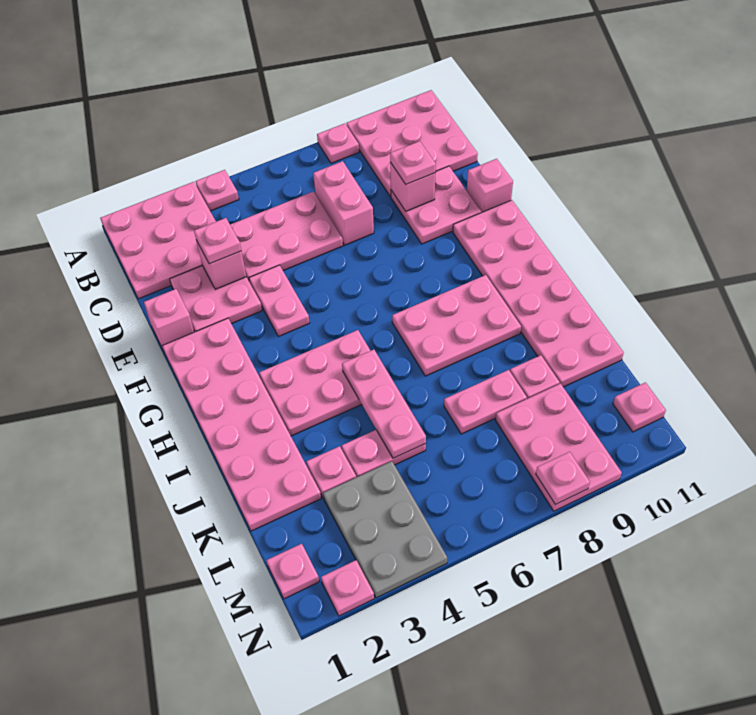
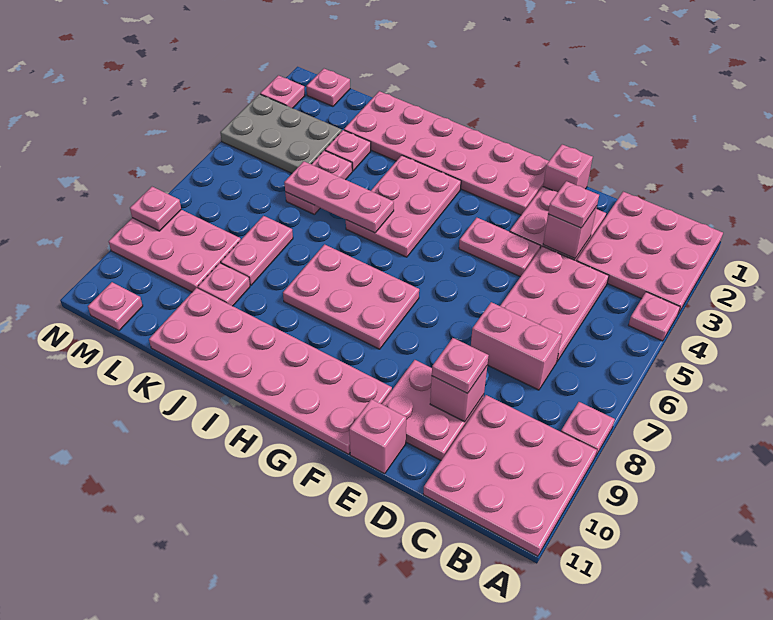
pink plate H7:I9 level 1 -> pink plate G7:I8 level 1

